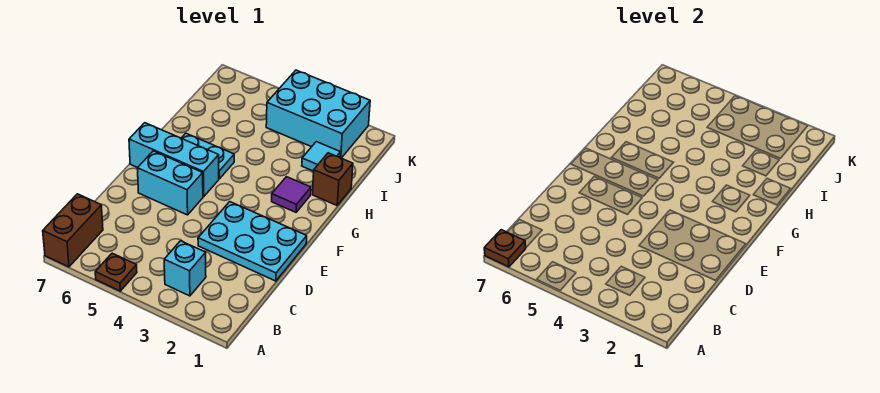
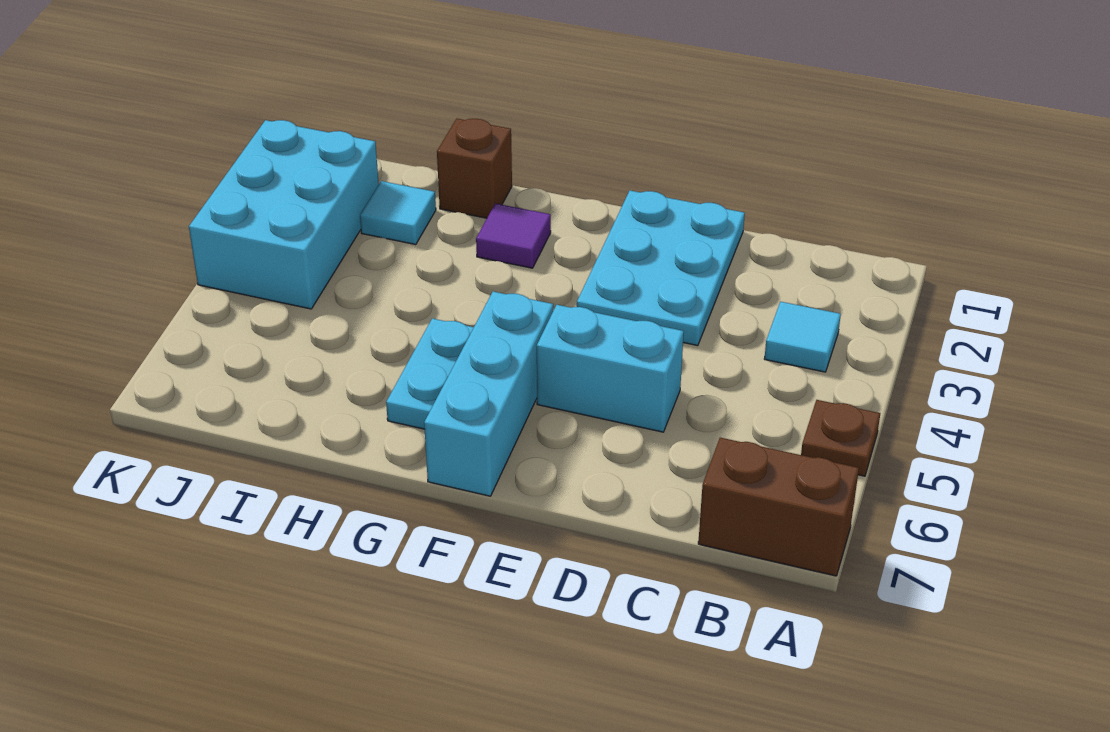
brown plate A7 level 2 -> none
cyan brick B3 level 1 -> cyan tile B3 level 1
cyan brick E5:E6 level 1 -> cyan brick D5:E5 level 1

